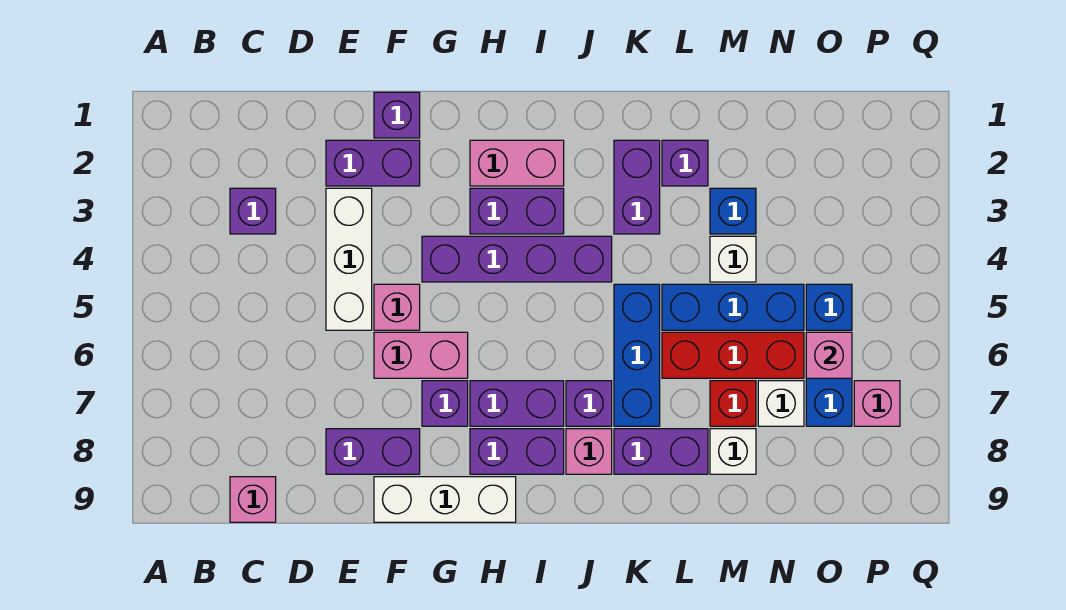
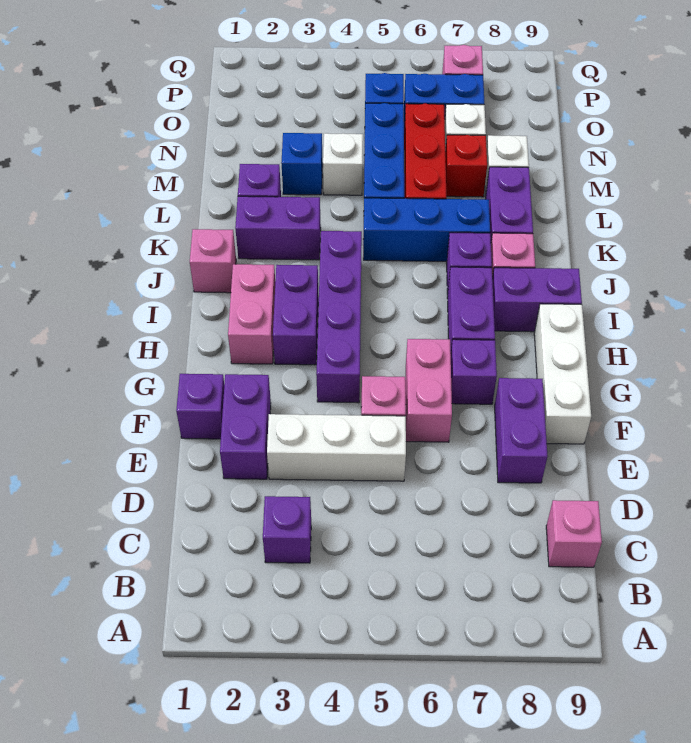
purple brick H8:I8 level 1 -> purple brick I8:I9 level 1
pink brick O6 level 2 -> pink brick J1 level 1

